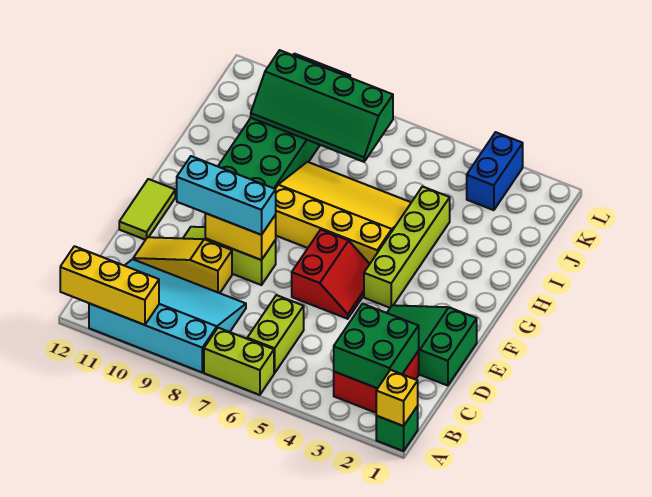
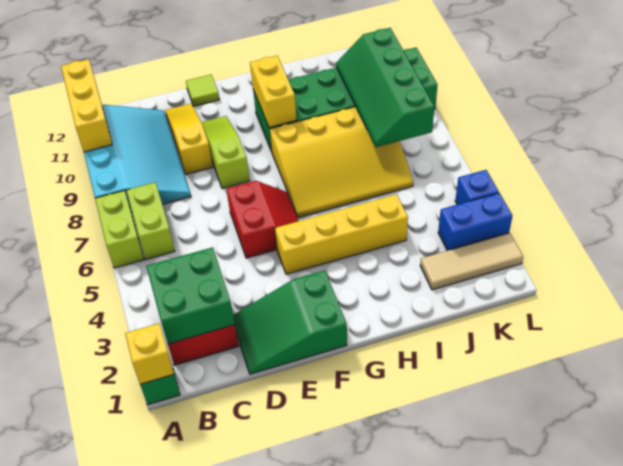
lime brick B6:C6 level 1 -> lime brick B6:B7 level 1
green slope D1:E3 level 1 top 1 -> green slope D1:F2 level 1 top F
red slope E5:F6 level 1 top 6 -> red slope E5:F6 level 1 top E
yellow brick E8:E9 level 2 -> yellow brick G9:G10 level 2
cyan brick E8:E10 level 3 -> none
lime tile E12:F12 level 1 -> lime tile E12 level 1
lime brick F4:I4 level 1 -> yellow brick F4:I4 level 1
yellow slope G5:I8 level 1 top G -> yellow slope G6:J8 level 1 top 8
none -> tan tile J2:L2 level 1
none -> blue brick L4 level 1

